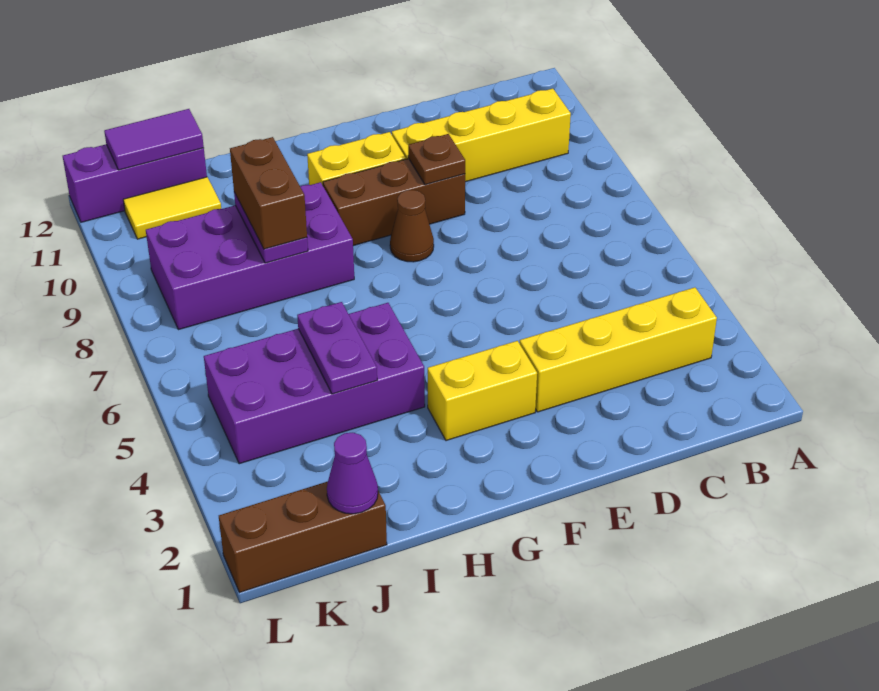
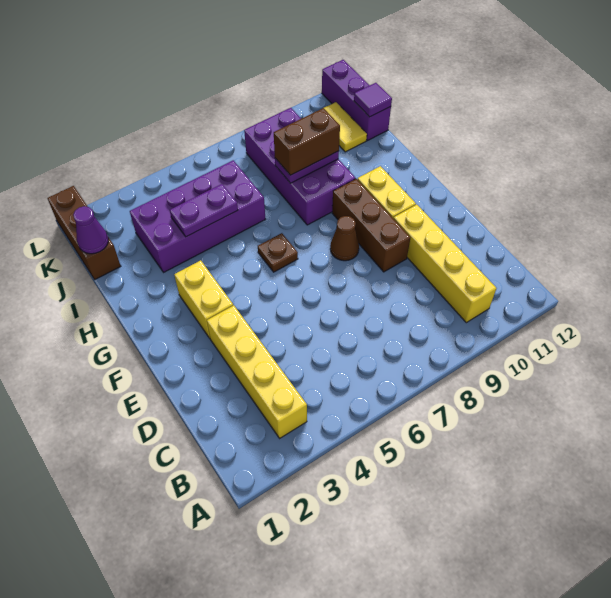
brown plate E9 level 2 -> brown plate G6 level 1
purple brick H4:K5 level 1 -> purple brick I3:J6 level 1
purple tile J12:K12 level 2 -> purple tile J12 level 2

